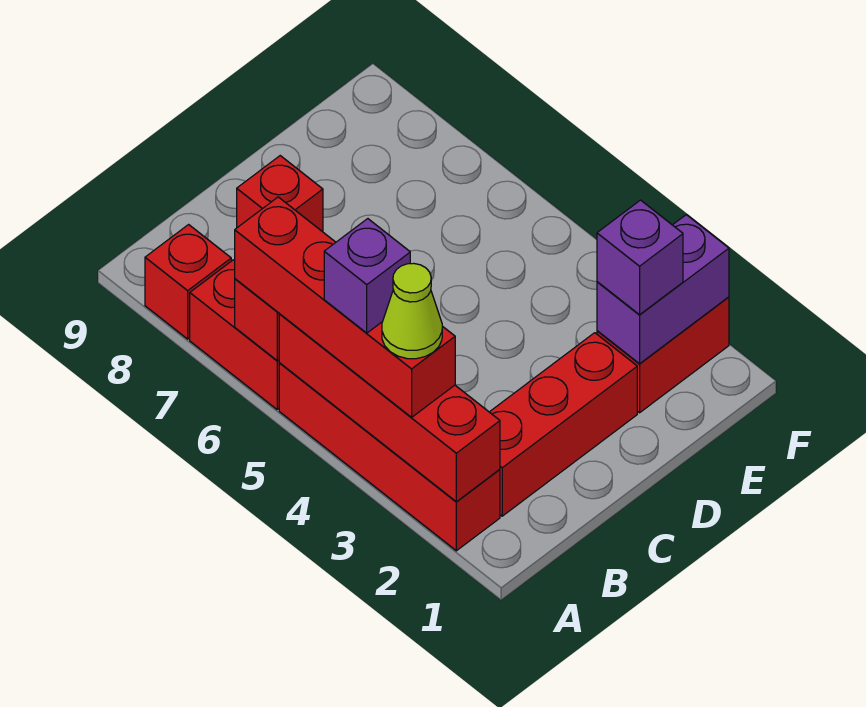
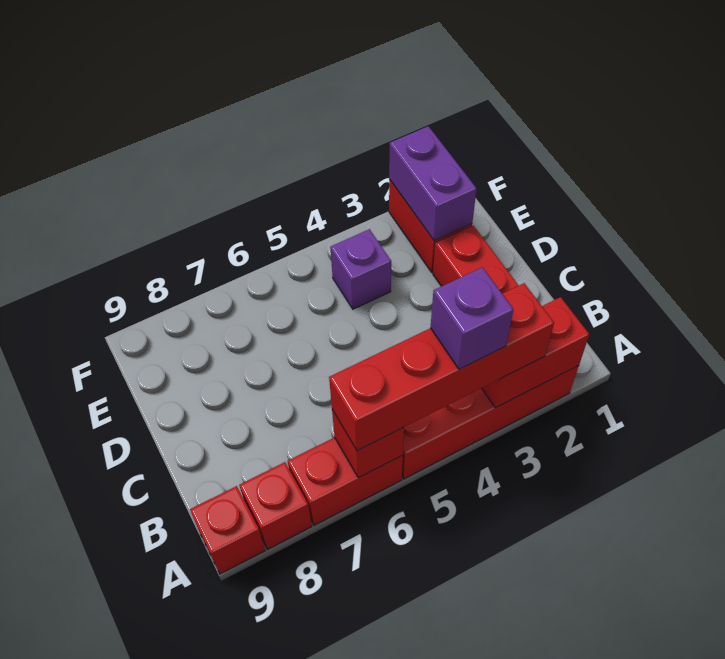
red brick A2:A5 level 2 -> red brick A2:A3 level 2
lime cone A3 level 4 -> none
red brick C8 level 1 -> red brick A9 level 1
purple brick E2 level 3 -> purple brick E4 level 1

